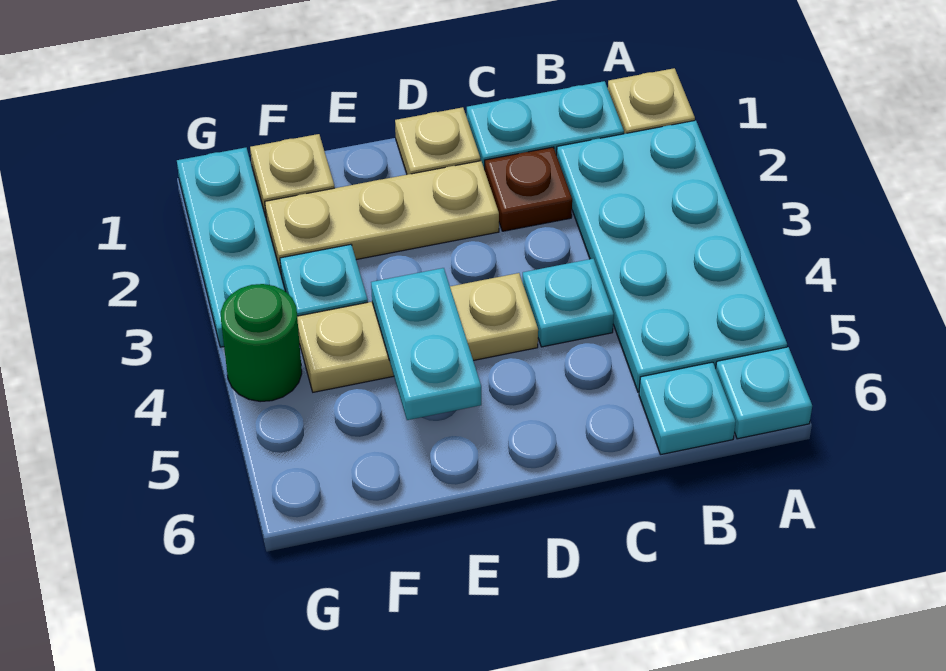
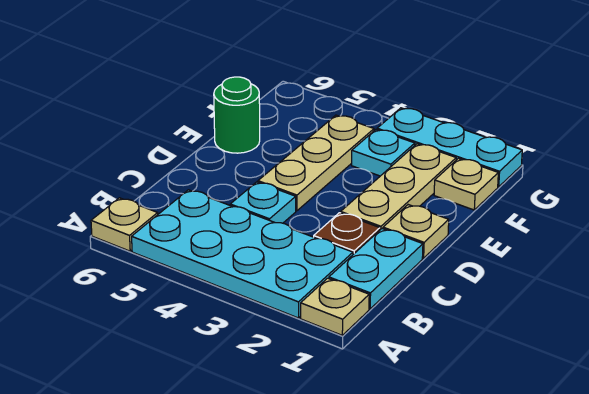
cyan plate A6 level 1 -> tan plate A6 level 1
cyan plate B6 level 1 -> none
cyan plate E4:E5 level 2 -> none
green round brick G4 level 1 -> green round brick E6 level 1

